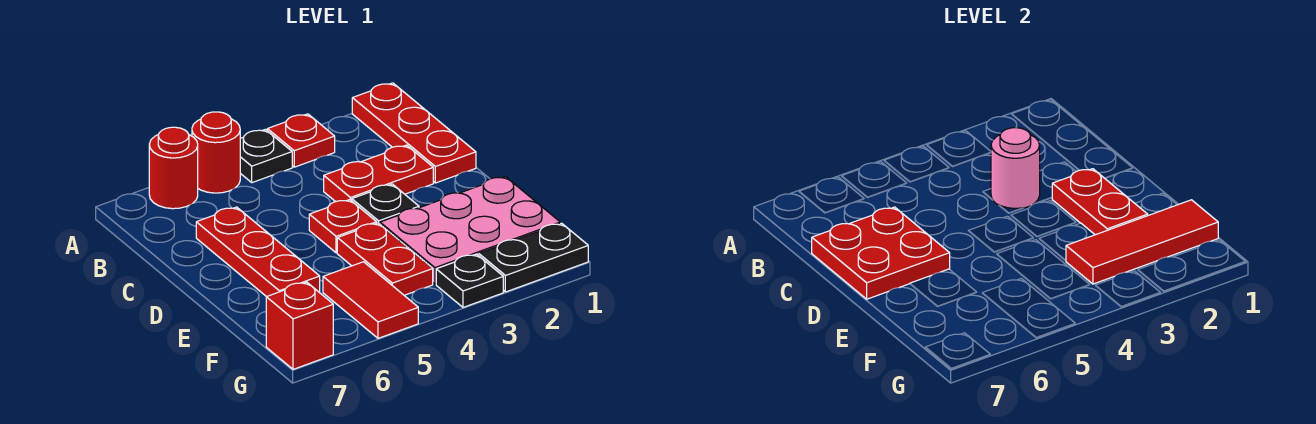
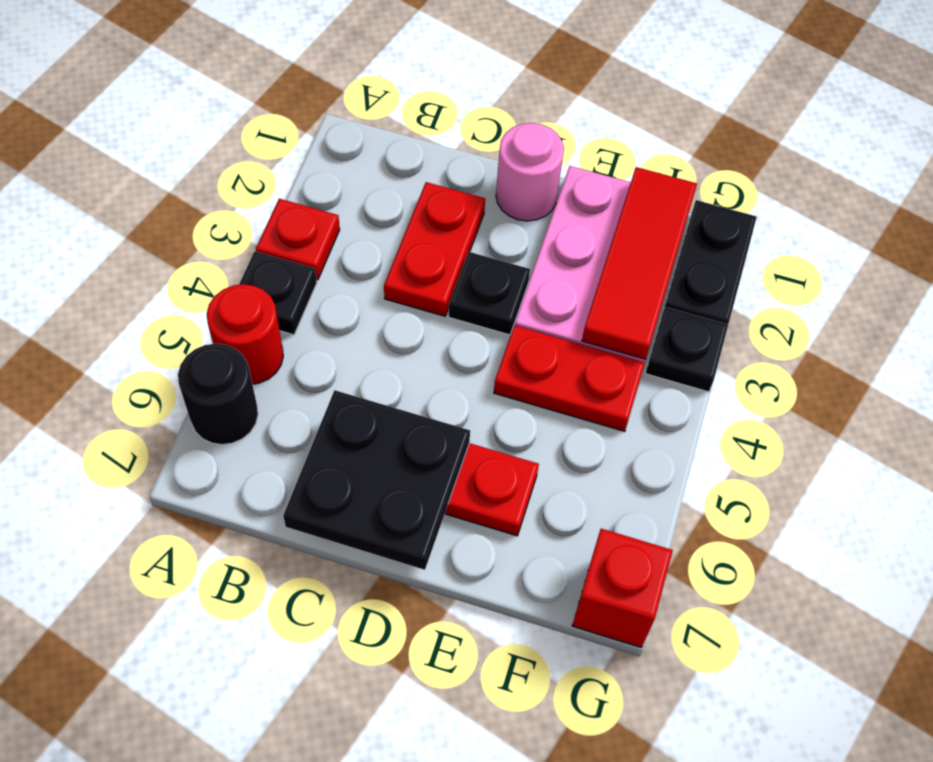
red plate A1:C1 level 1 -> none
red round brick A6 level 1 -> black round brick A6 level 1
pink round brick C3 level 2 -> pink round brick D1 level 1
red plate C6:D7 level 2 -> black plate C6:D7 level 2
red plate D2:E2 level 2 -> none
red plate D4 level 1 -> none
red tile F5:G5 level 1 -> none

